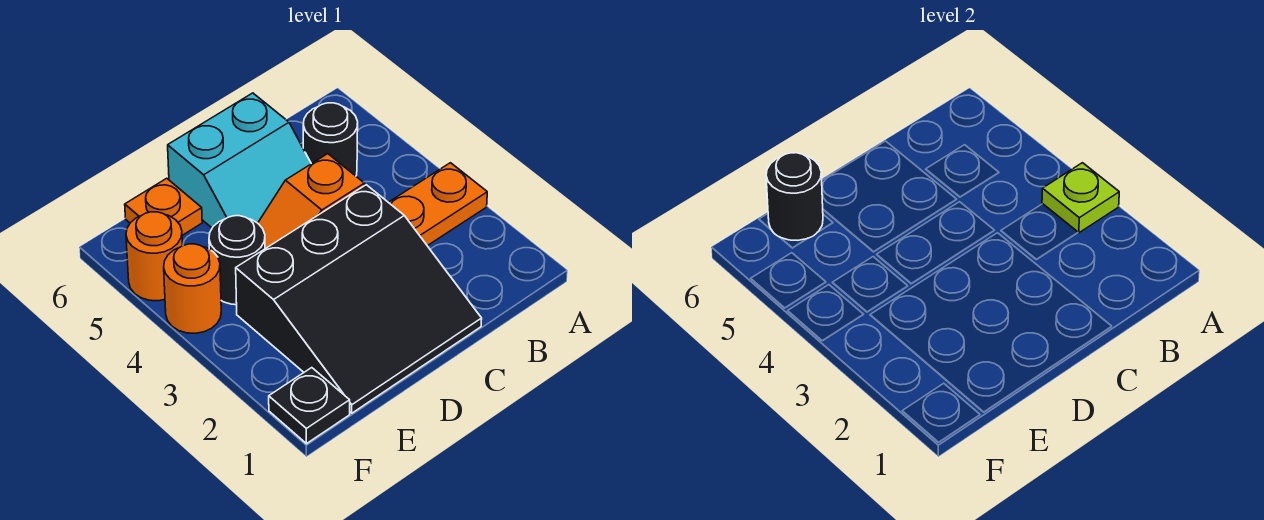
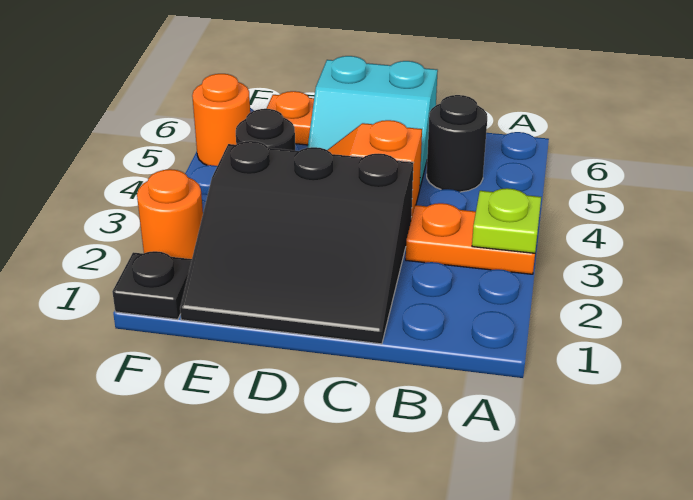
black round brick E6 level 2 -> none
orange round brick F4 level 1 -> orange round brick F2 level 1

